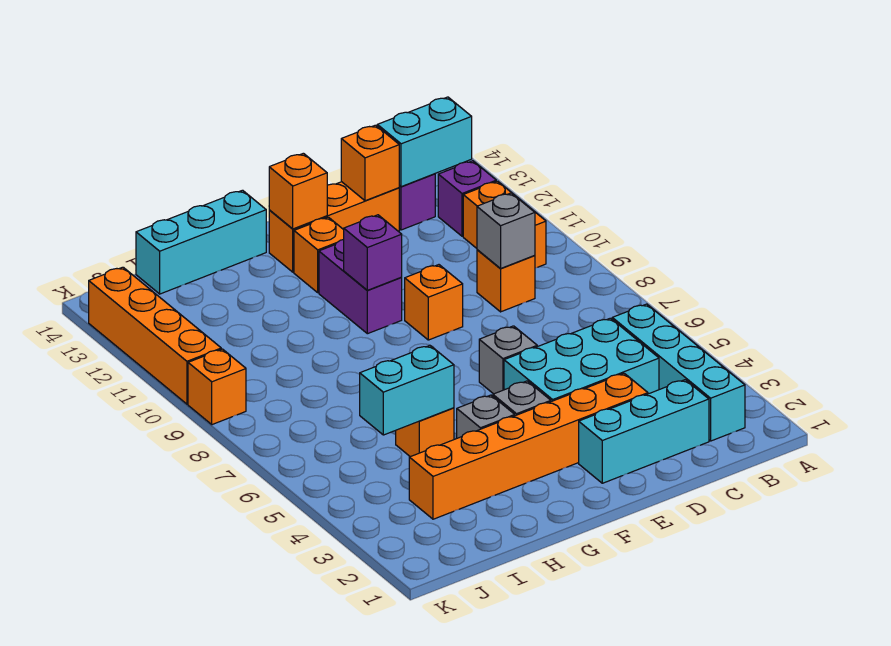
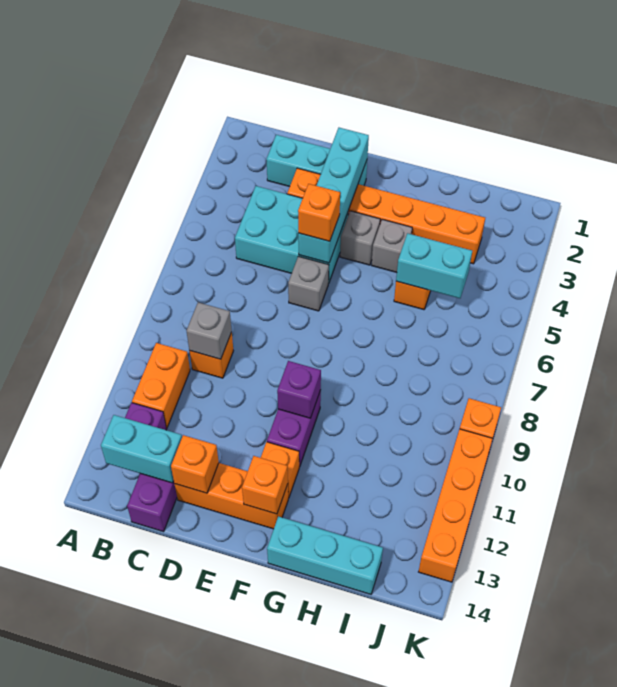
cyan brick B2:B5 level 1 -> cyan brick E2:E5 level 2
orange brick E9 level 1 -> orange brick E5 level 3

